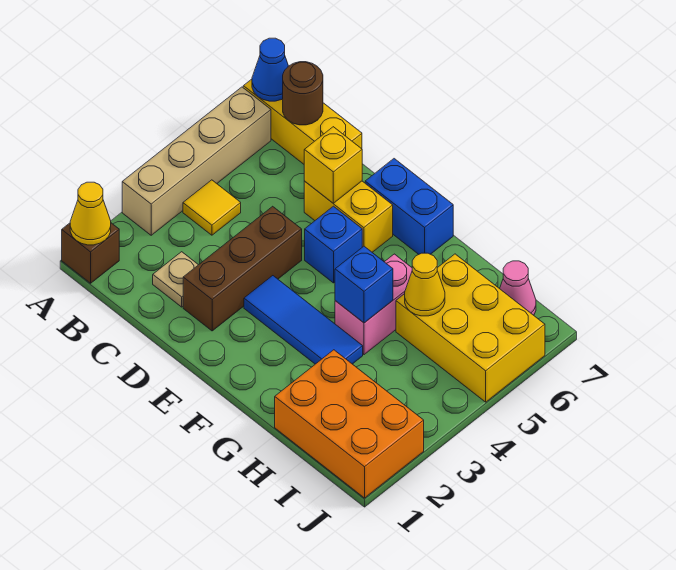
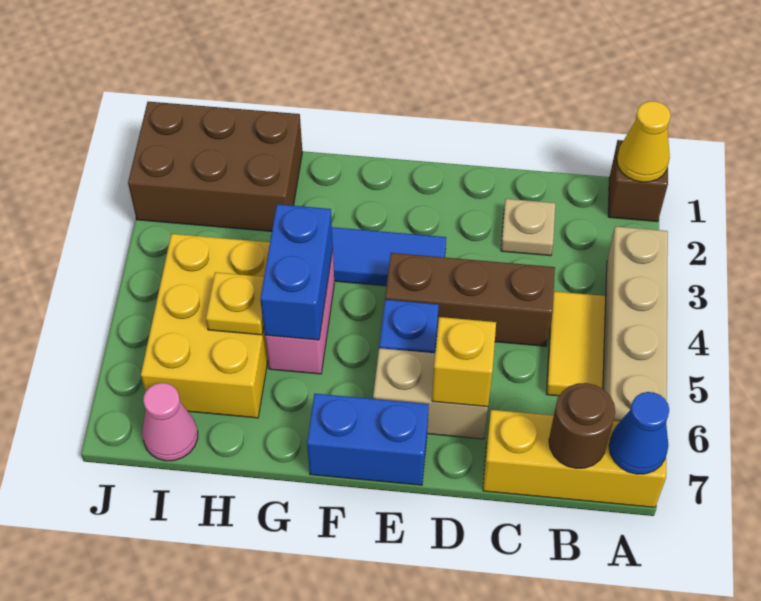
yellow tile B4 level 1 -> yellow tile B4:B5 level 1
brown brick D2:D4 level 1 -> brown brick C4:E4 level 1
yellow brick D6:E6 level 1 -> tan brick D6:E6 level 1
blue brick G4 level 2 -> blue brick G4:G5 level 2
orange brick H1:J2 level 1 -> brown brick H1:J2 level 1
yellow brick H5:J6 level 1 -> yellow brick H4:I6 level 1
yellow cone H5 level 2 -> yellow plate H5 level 2

